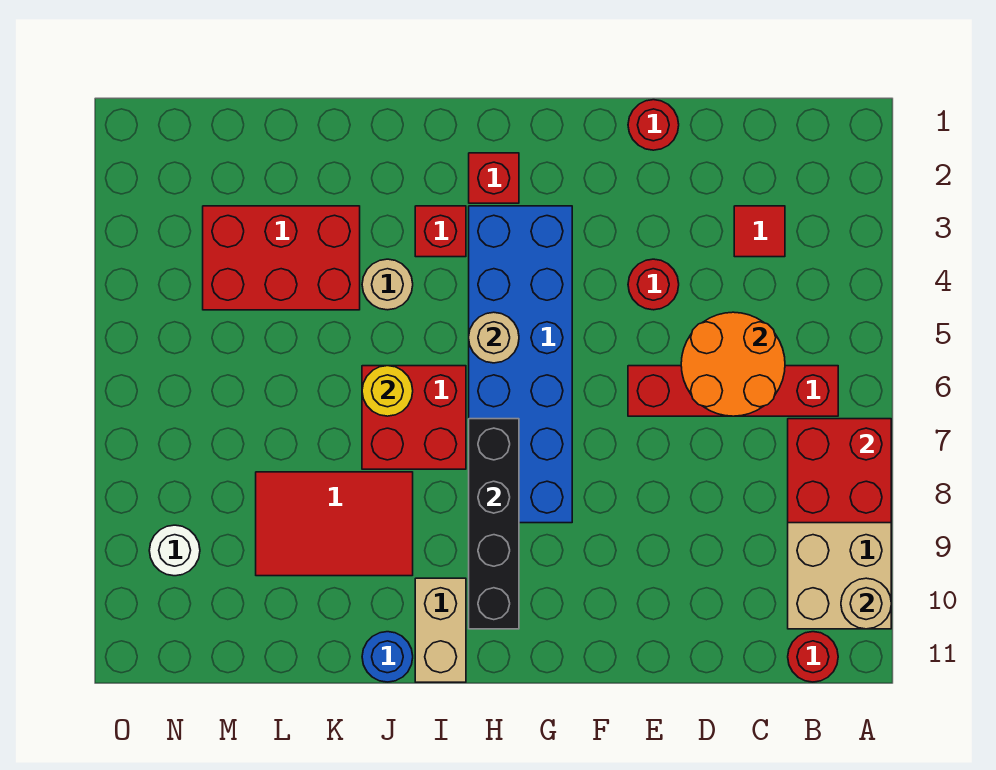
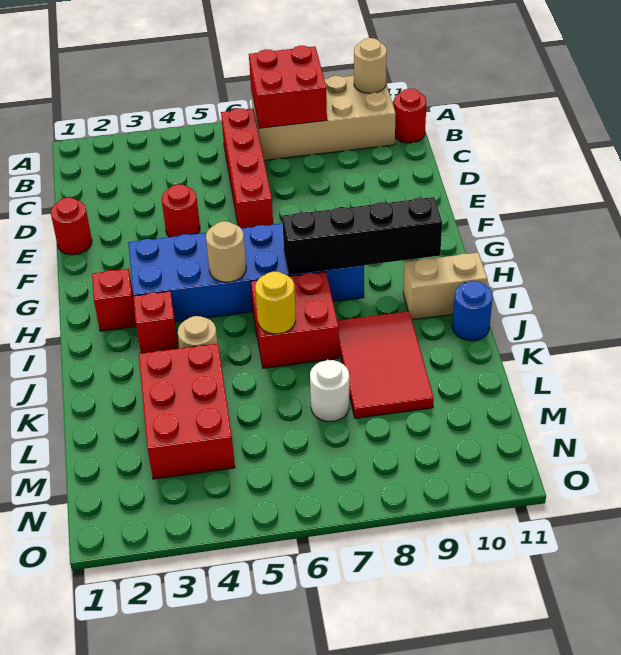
red tile C3 level 1 -> none
orange round brick C5:D6 level 2 -> none
white round brick N9 level 1 -> white round brick L7 level 1

